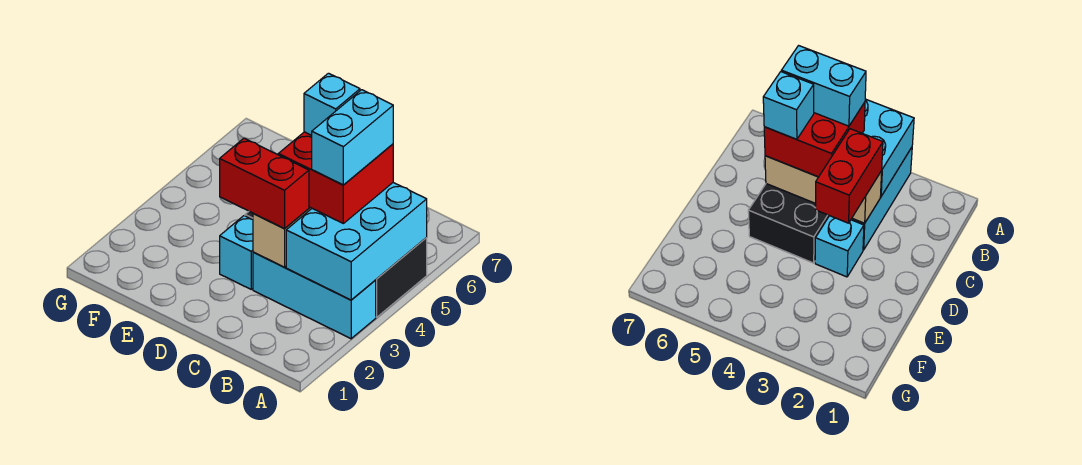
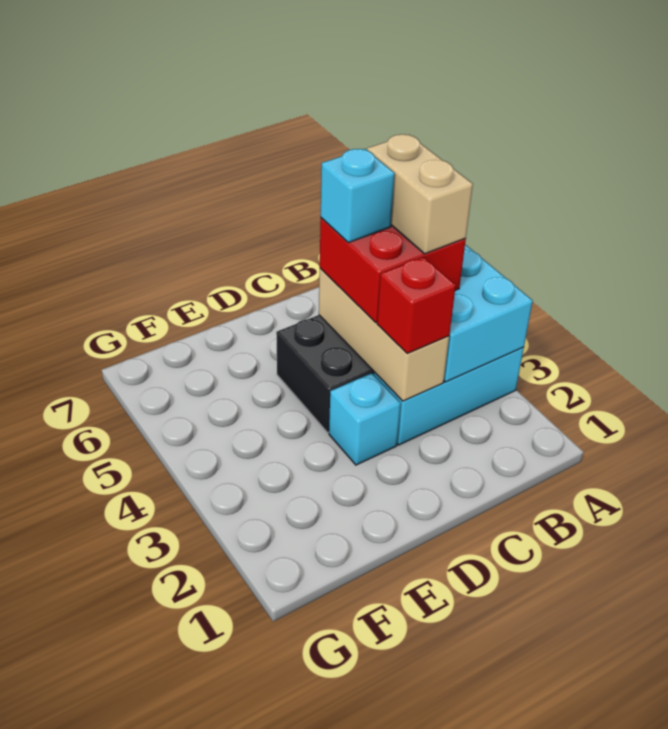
cyan brick B4:B5 level 4 -> tan brick B4:B5 level 4
red brick C3:D3 level 3 -> red brick C3 level 3

